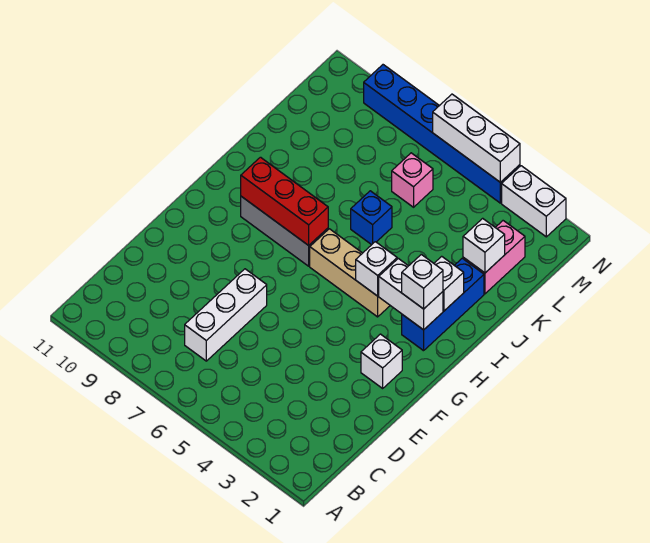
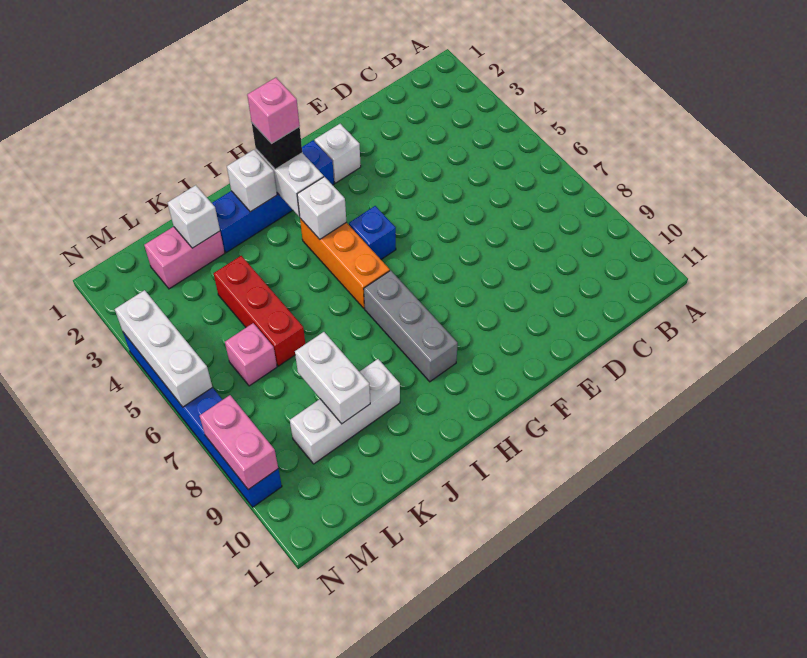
white brick C7:E7 level 1 -> white brick J9:L9 level 1
blue brick H2:J2 level 1 -> blue brick G2:J2 level 1
white brick H2 level 3 -> black brick H2 level 3
none -> pink brick H2 level 4
tan brick H4:H6 level 1 -> orange brick H4:H6 level 1
red brick H7:H9 level 2 -> red brick K4:K6 level 1
blue brick J6 level 1 -> blue brick G5 level 1
white brick N2:N3 level 1 -> white brick K8:K9 level 2
none -> pink brick N8:N9 level 2

